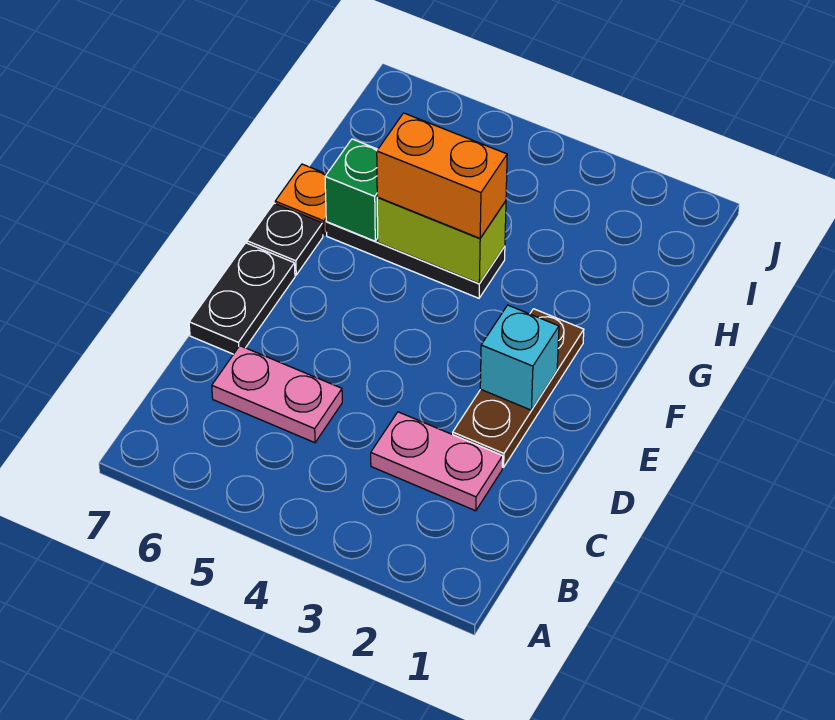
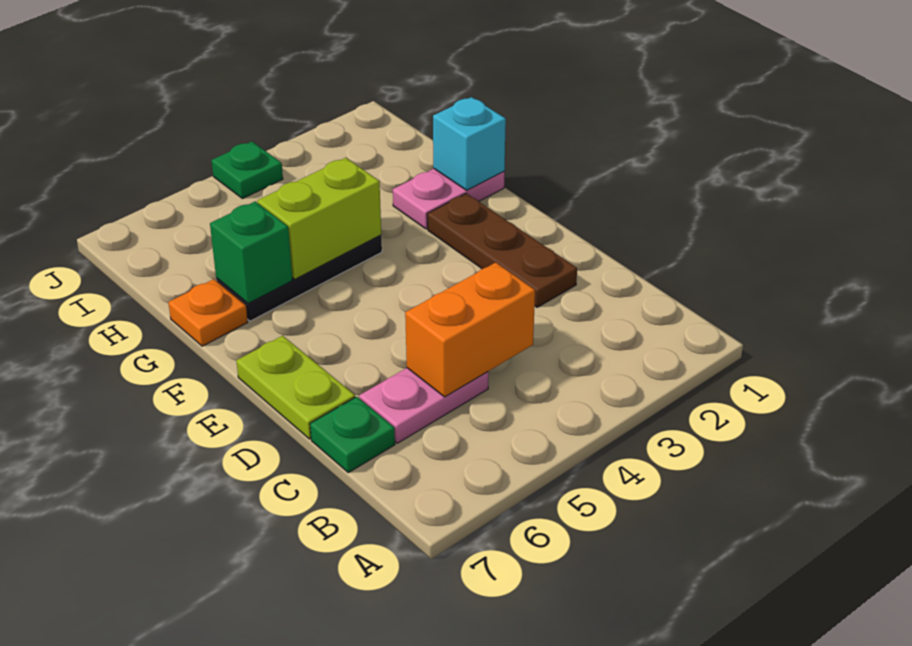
pink plate C2:C3 level 1 -> pink plate G1:G2 level 1
none -> green plate C7 level 1
black plate D7:E7 level 1 -> lime plate D7:E7 level 1
cyan brick E2 level 2 -> cyan brick G1 level 2
black plate F7 level 1 -> none
orange brick G4:G5 level 3 -> orange brick C4:C5 level 2
none -> green plate J4 level 1

